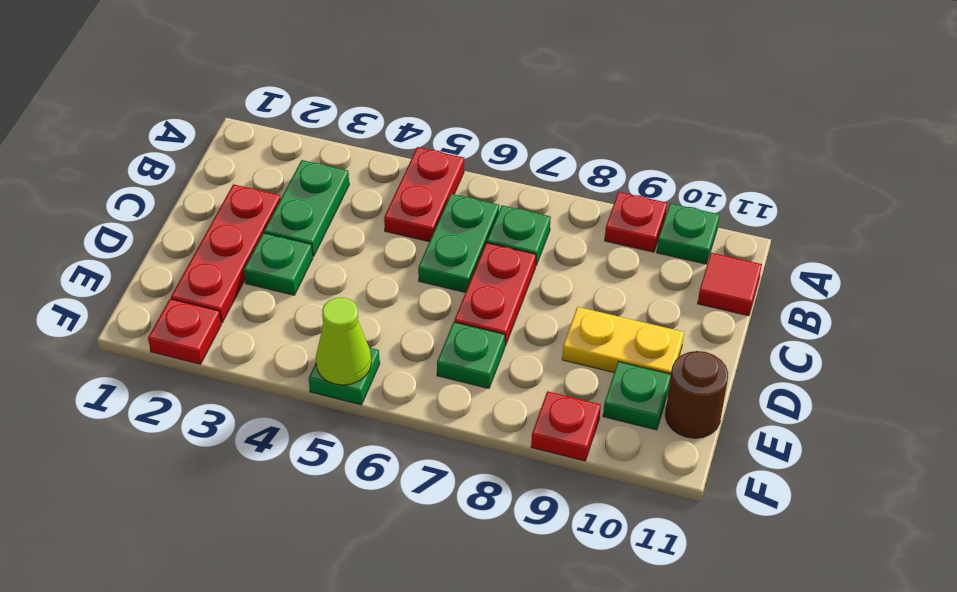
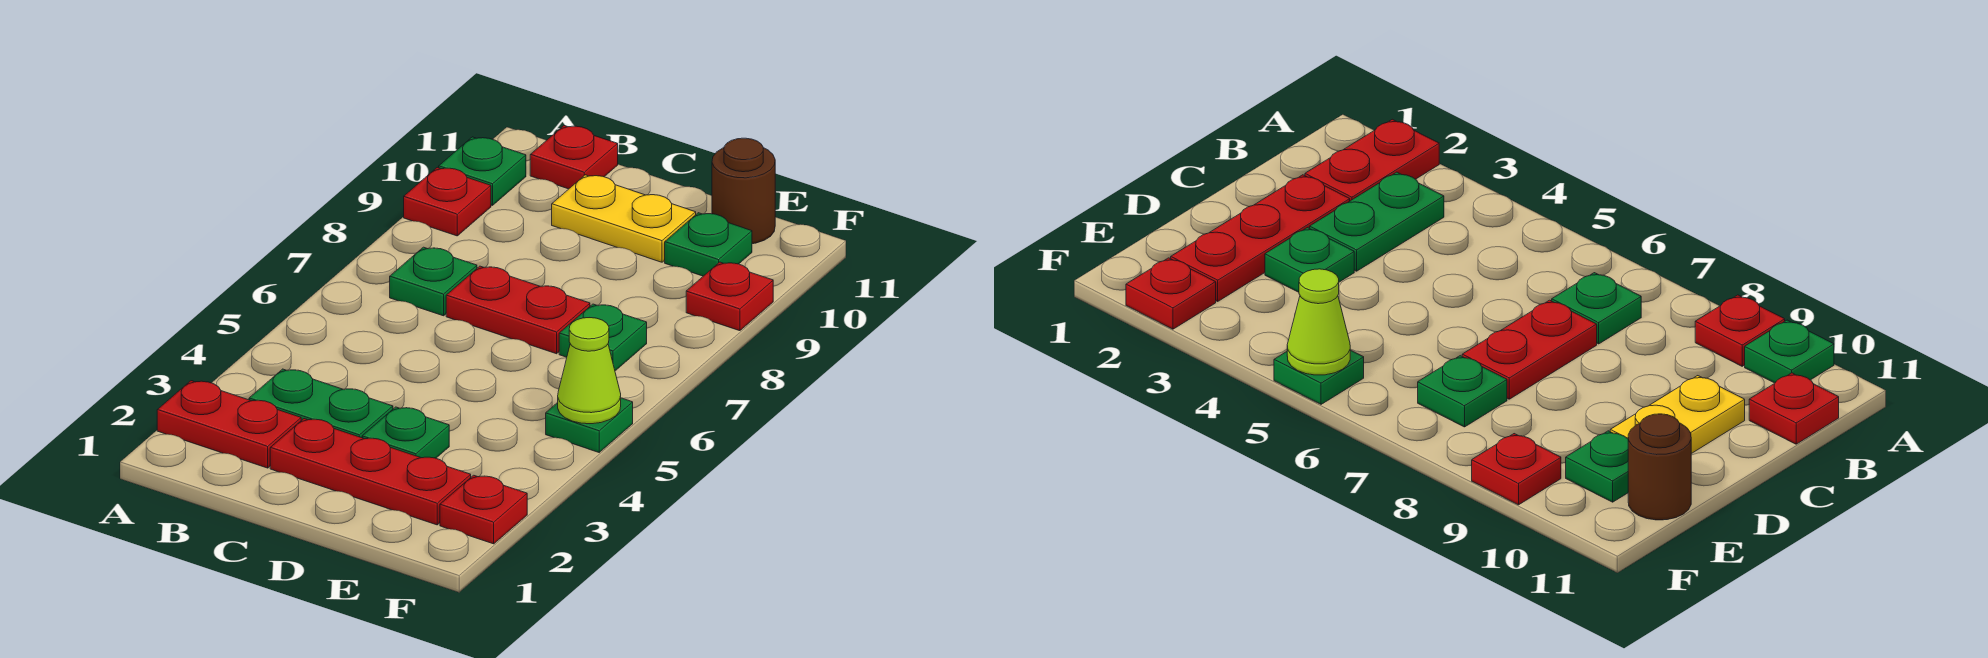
red plate A5:B5 level 1 -> red plate A2:B2 level 1
green plate B6:C6 level 1 -> none
red tile B11 level 1 -> red plate B11 level 1
yellow plate D9:D10 level 1 -> yellow plate C10:D10 level 1

